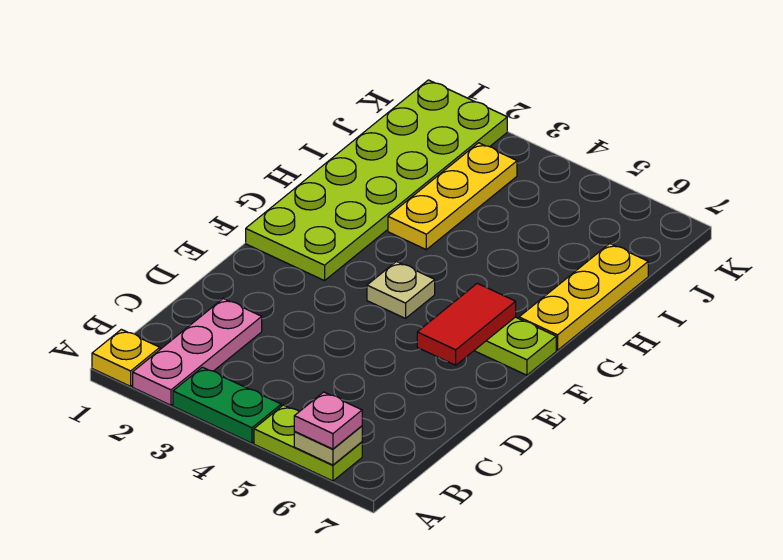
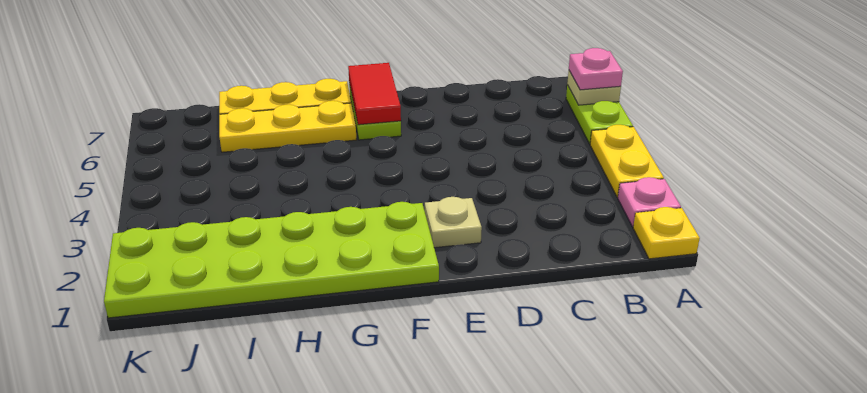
pink plate A2:C2 level 1 -> pink plate A2 level 1
green plate A3:A4 level 1 -> yellow plate A3:A4 level 1
red tile E6:F6 level 2 -> red tile F6:F7 level 2
tan plate F4 level 1 -> tan plate E2 level 1
yellow plate H3:J3 level 1 -> yellow plate G6:I6 level 1

